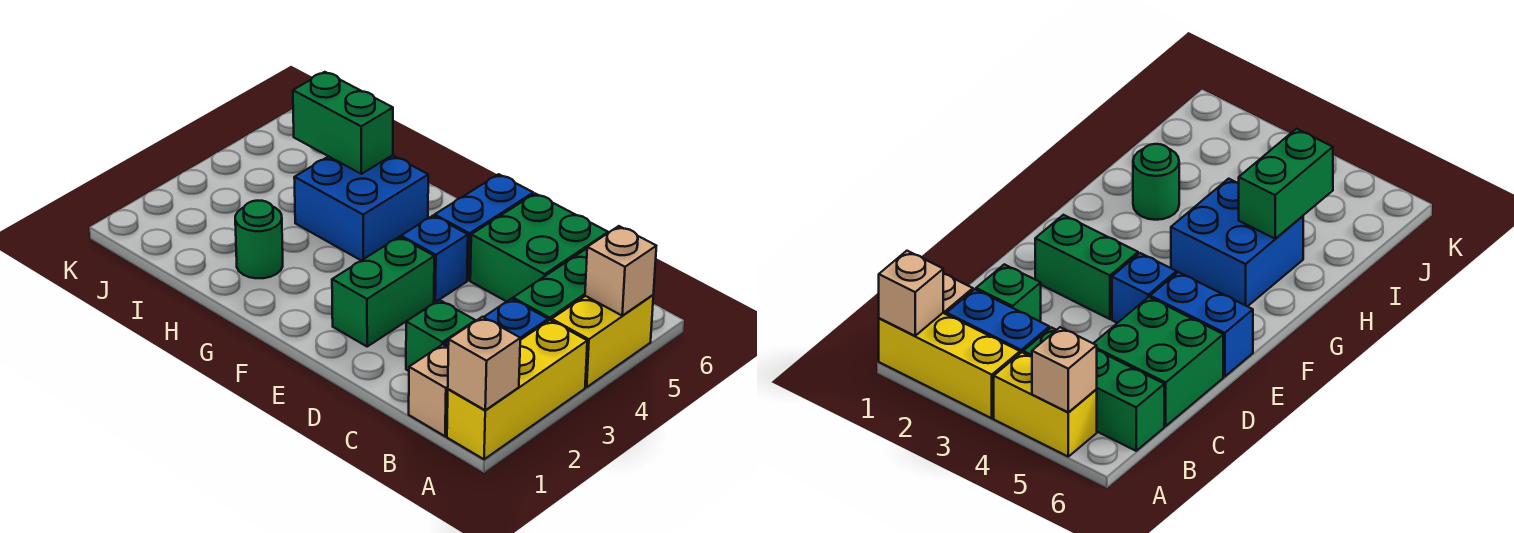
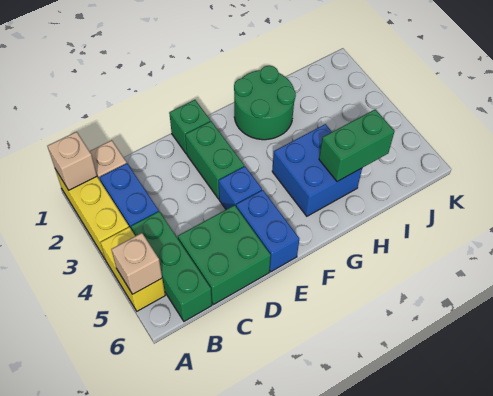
green brick C2 level 1 -> green brick E1 level 1
green round brick H2 level 1 -> green round brick G1:H2 level 1

